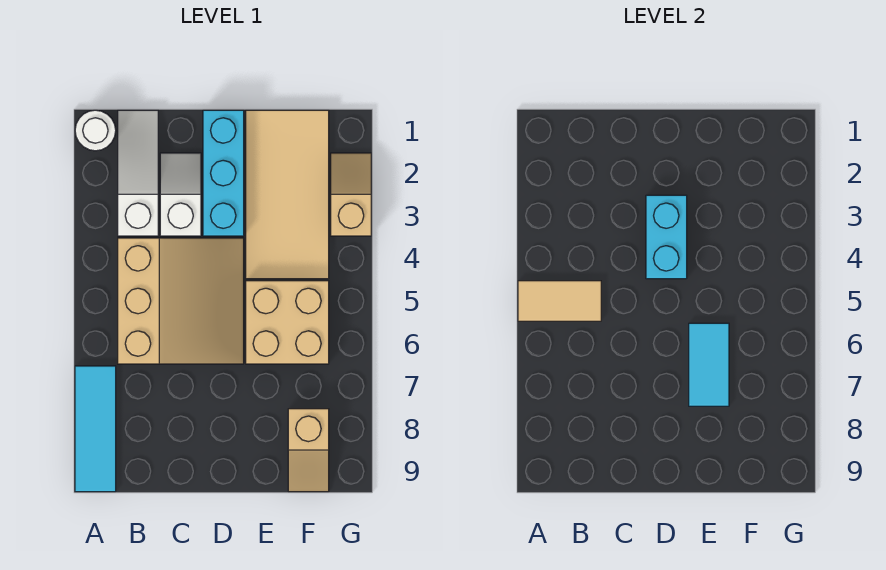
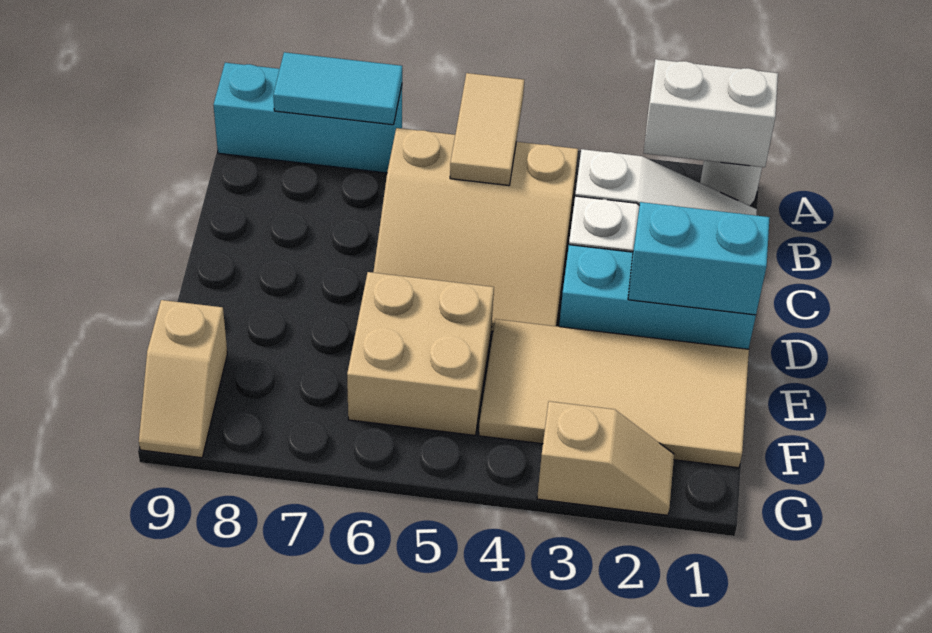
none -> white brick A1:A2 level 2
cyan tile A7:A9 level 1 -> cyan brick A7:A9 level 1
cyan brick D3:D4 level 2 -> cyan brick D1:D2 level 2
cyan tile E6:E7 level 2 -> cyan tile A7:A8 level 2
tan slope F8:F9 level 1 top 8 -> tan slope F9:G9 level 1 top F

